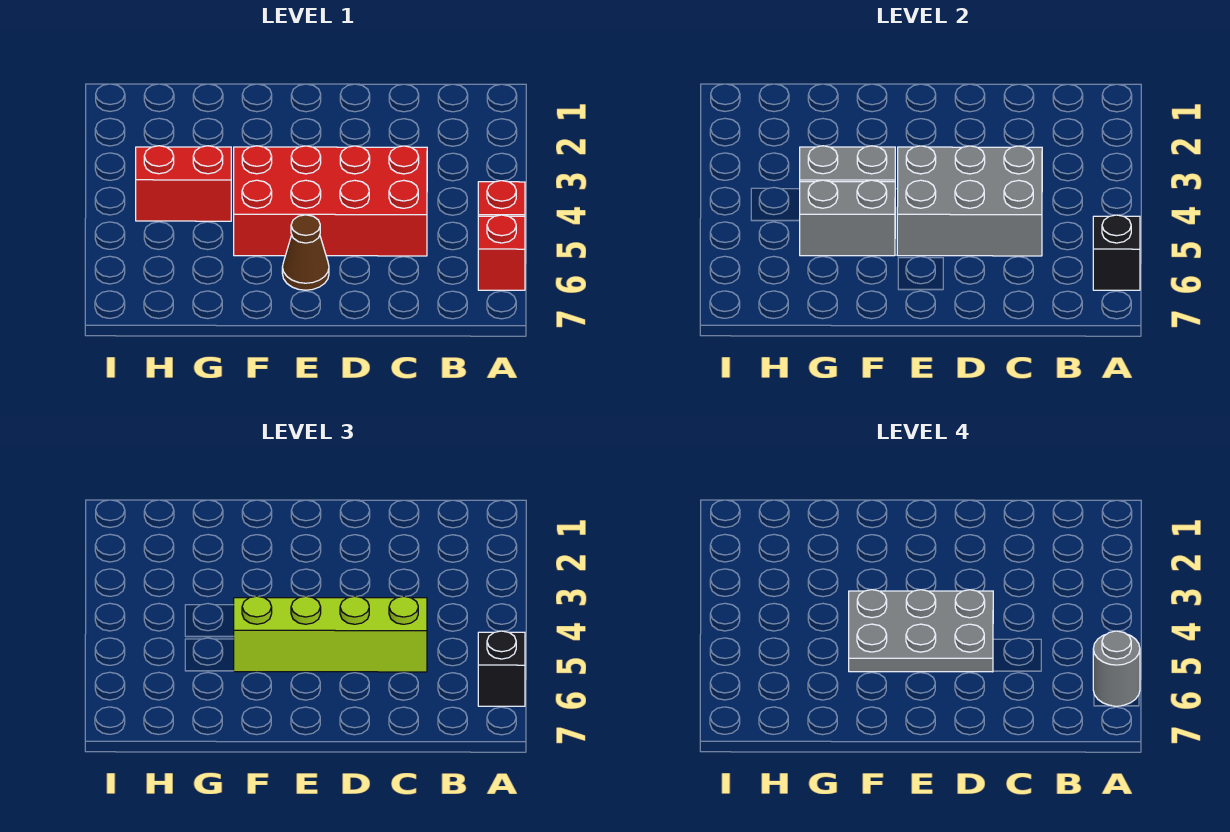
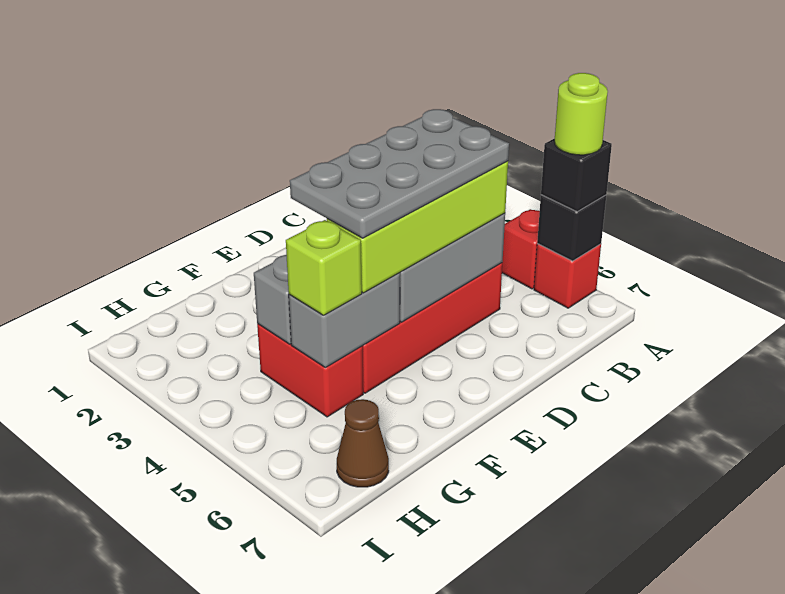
grey round brick A6 level 4 -> lime round brick A6 level 4
grey plate D4:F5 level 4 -> grey plate C4:F5 level 4
brown cone E6 level 1 -> brown cone H7 level 1
red brick G4:H4 level 1 -> red brick G4:G5 level 1
none -> lime brick G5 level 3

